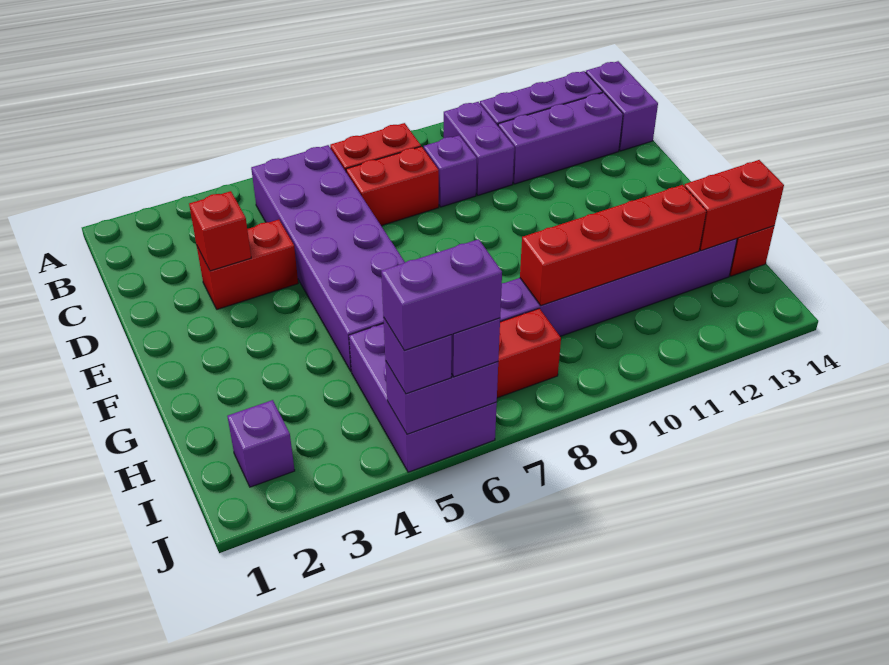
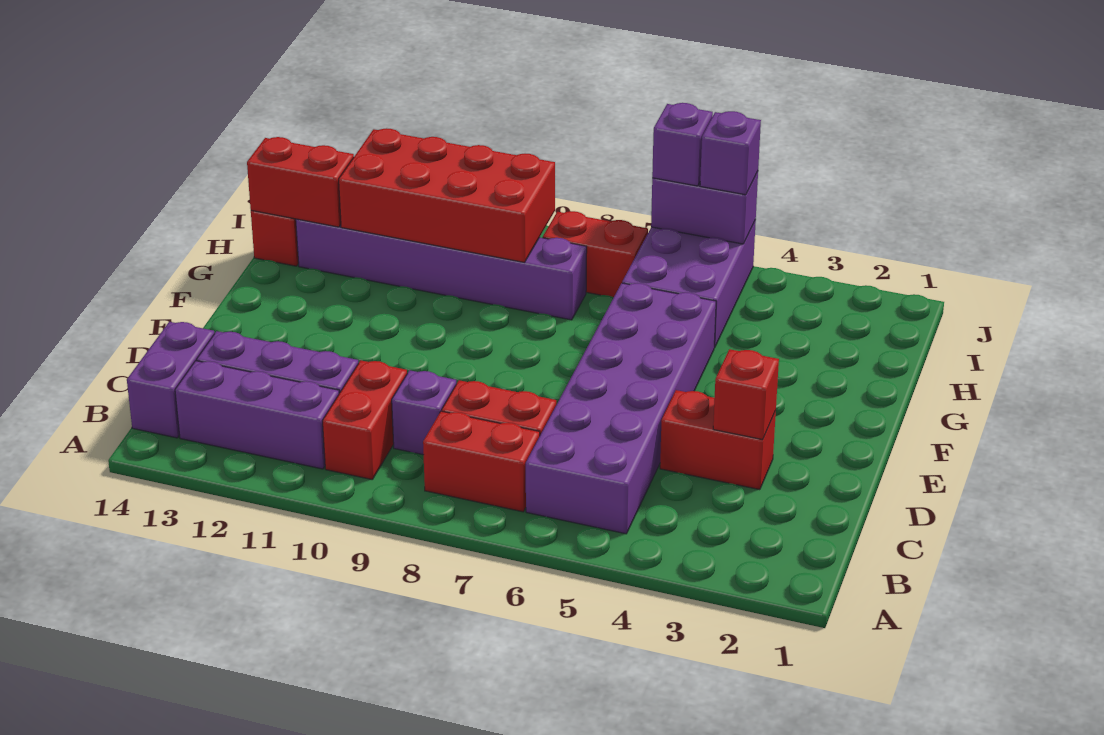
purple brick B10:C10 level 1 -> red brick B10:C10 level 1
red brick H9:H12 level 2 -> red brick H9:I12 level 2
purple brick I2 level 1 -> none
purple brick J5:J6 level 4 -> none

